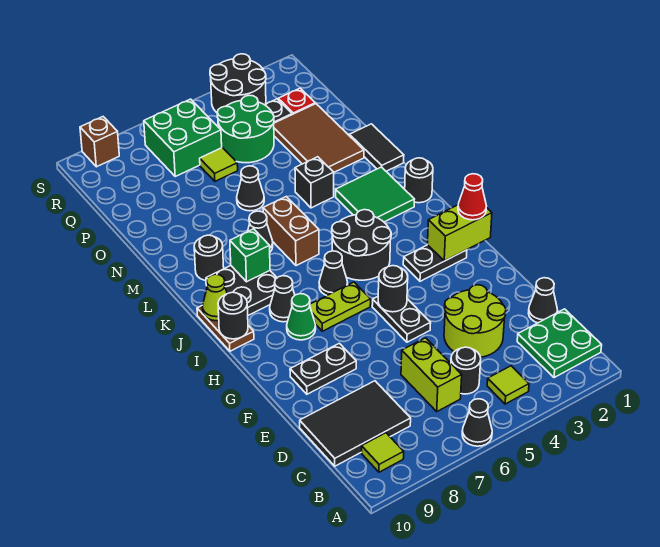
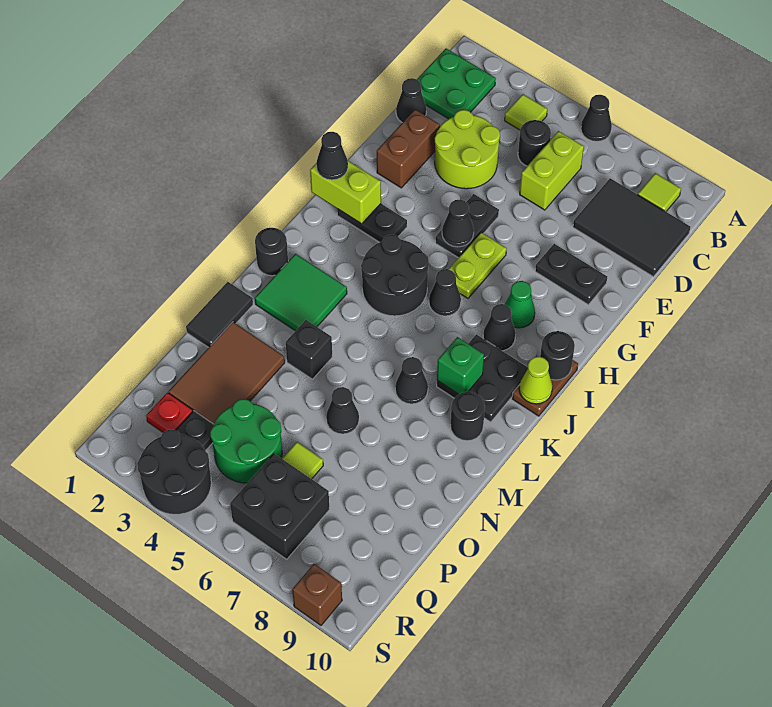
black round brick G5 level 2 -> black cone G5 level 2
red cone H1 level 3 -> black cone H1 level 3
lime plate H6:H7 level 1 -> lime plate G6:H6 level 1
brown brick K6:L6 level 1 -> brown brick E2:F2 level 1
green brick Q6:R7 level 1 -> black brick Q6:R7 level 1

